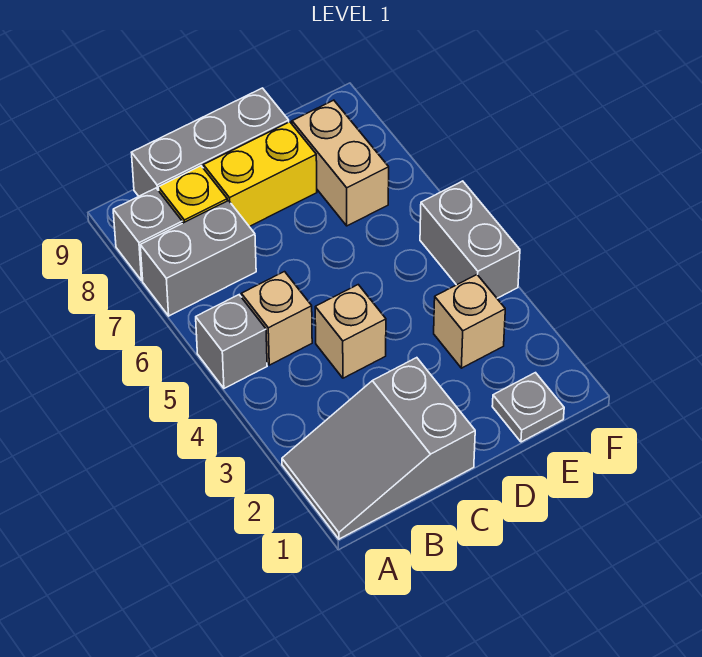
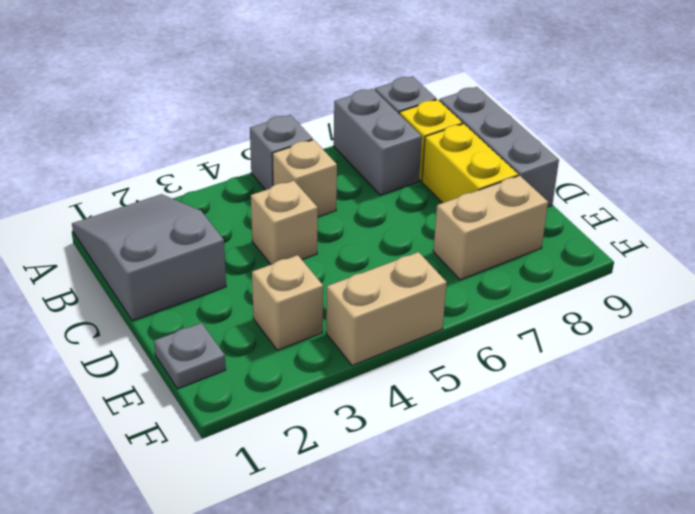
grey brick F4:F5 level 1 -> tan brick F4:F5 level 1

